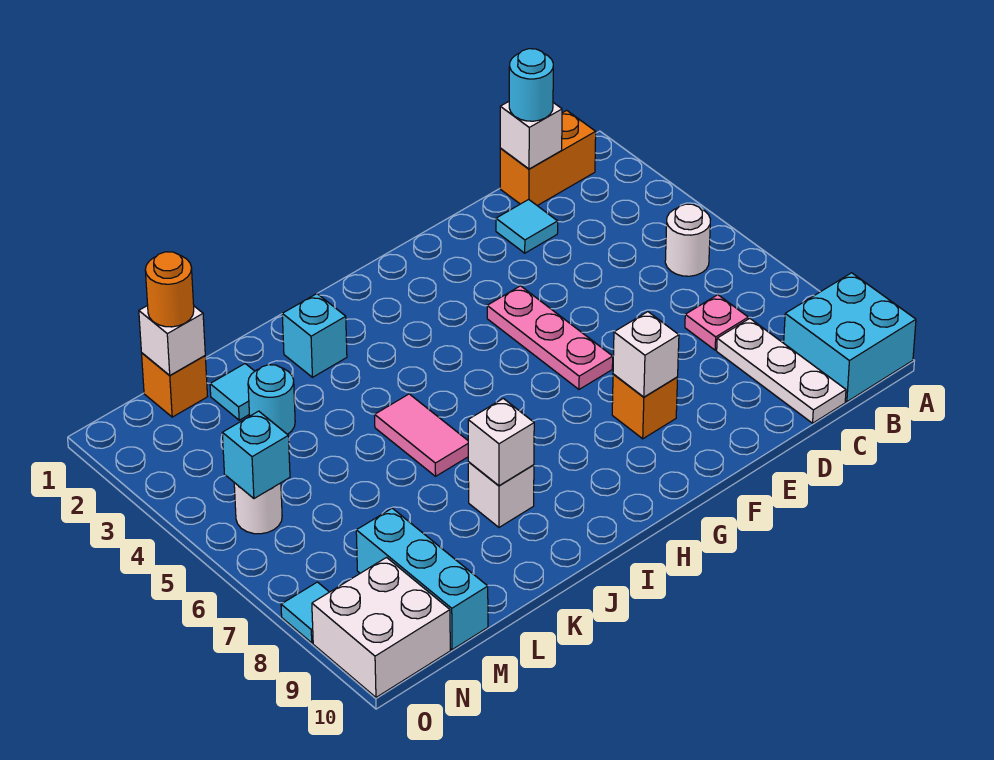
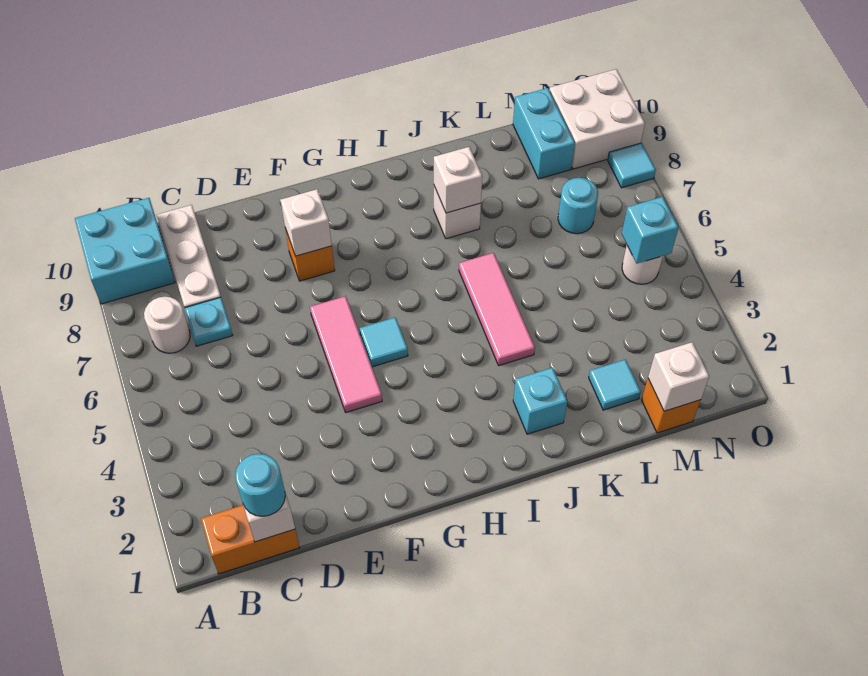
white round brick B5 level 1 -> white round brick B7 level 1
pink plate C7 level 1 -> cyan plate C7 level 1
cyan tile D2 level 1 -> cyan tile G5 level 1
pink plate F4:F6 level 1 -> pink tile F4:F6 level 1
pink tile J5:J6 level 1 -> pink tile J4:J6 level 1
cyan round brick L3 level 1 -> cyan round brick M7 level 1
orange round brick M1 level 3 -> none
cyan brick M8:M10 level 1 -> cyan brick M9:M10 level 1

